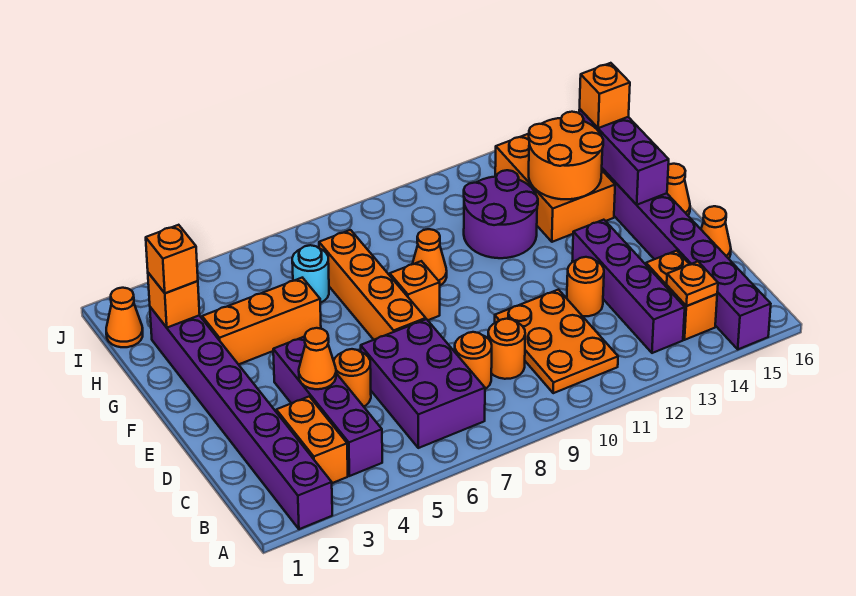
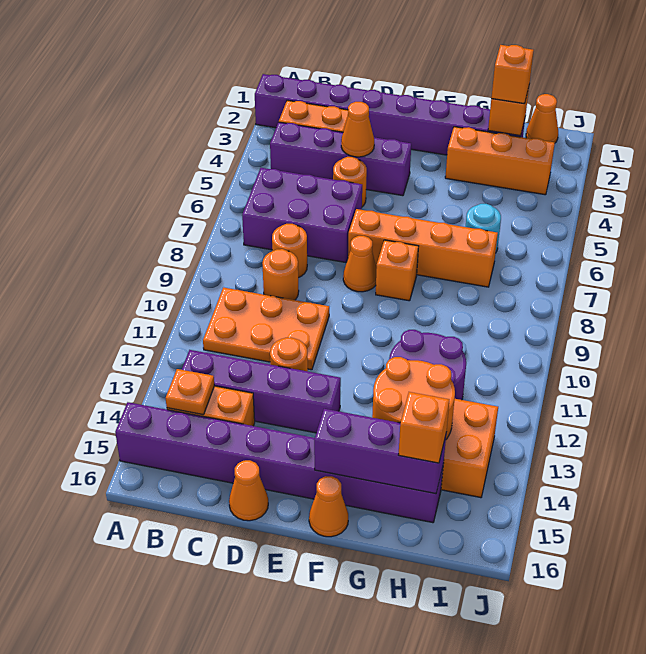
orange brick G3:G5 level 1 -> orange brick G3:I3 level 1
orange cone G9 level 1 -> orange cone E8 level 1

